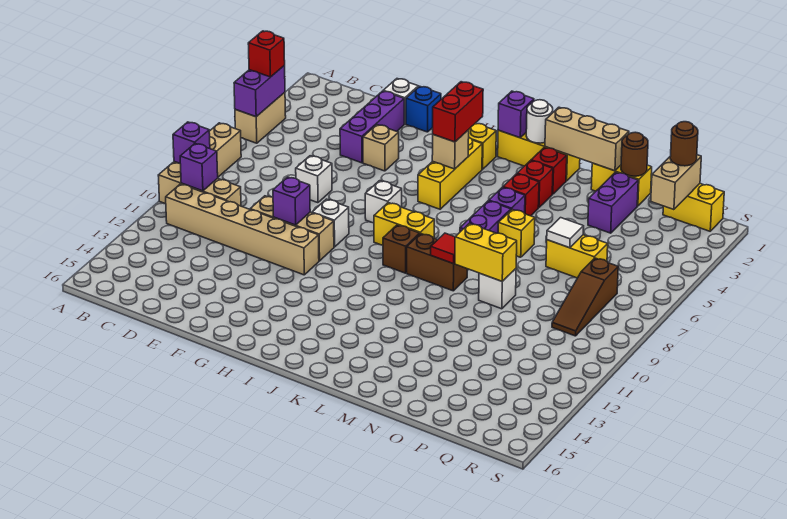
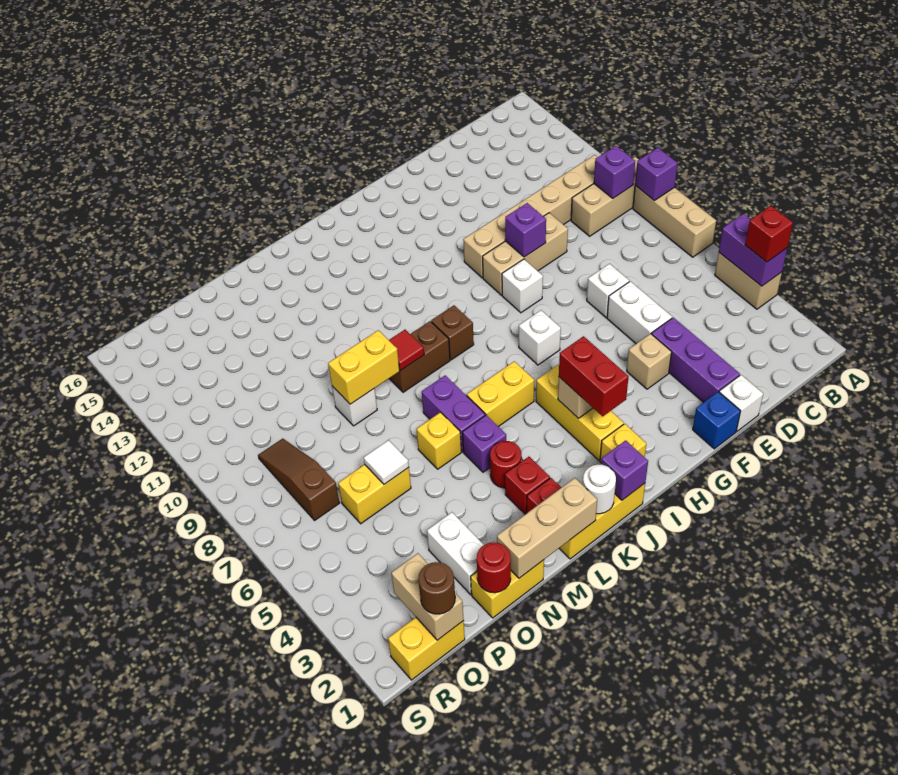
none -> white brick E5:E6 level 1
yellow brick I8:J8 level 1 -> yellow brick J6:K6 level 1
red brick L4 level 1 -> red round brick L4 level 1
brown round brick O1 level 2 -> red round brick O1 level 2
purple brick O2:O3 level 1 -> white brick O2:O3 level 1

